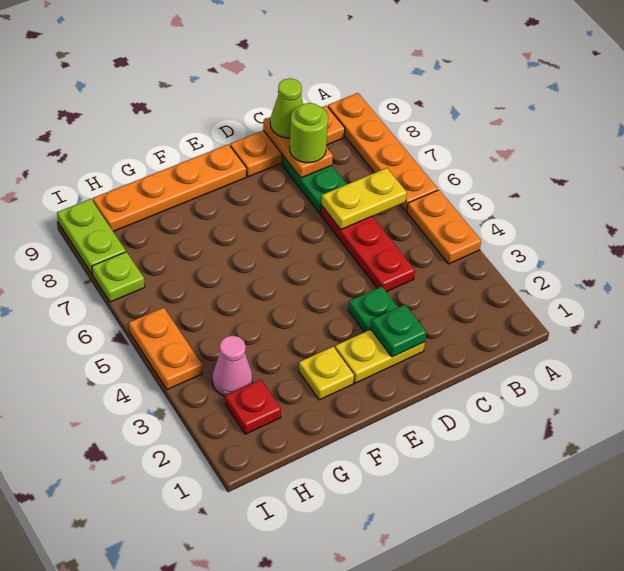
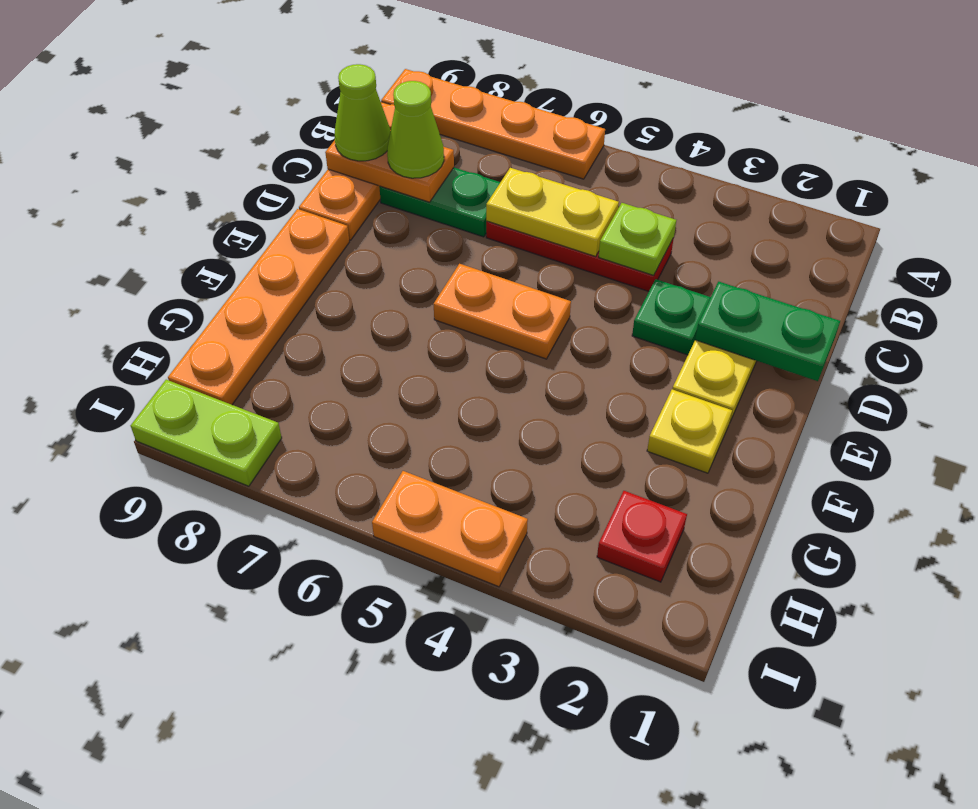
orange plate A4:A5 level 1 -> orange plate E5:E6 level 1
yellow plate B6:C6 level 2 -> yellow plate C5:C6 level 2
lime round brick C8 level 3 -> lime cone C8 level 3
green plate D2 level 2 -> green plate D1:D2 level 2
pink cone H3 level 1 -> none
lime plate I7 level 1 -> lime plate C4 level 2

